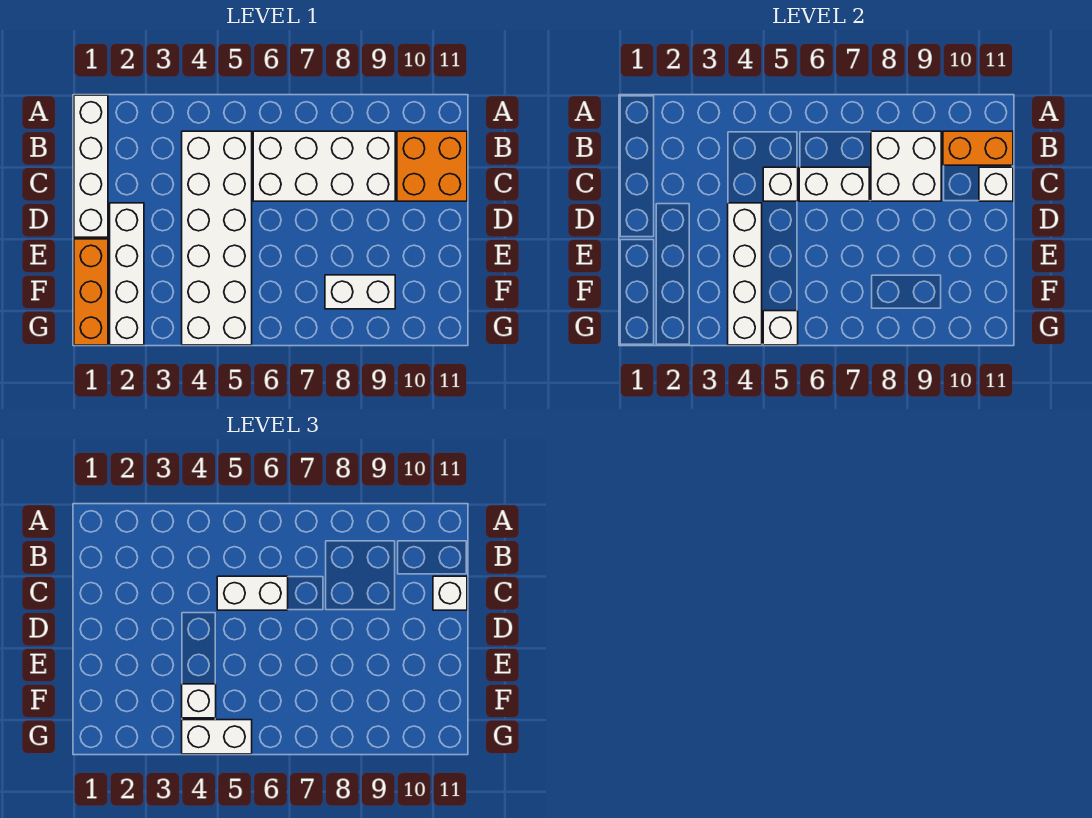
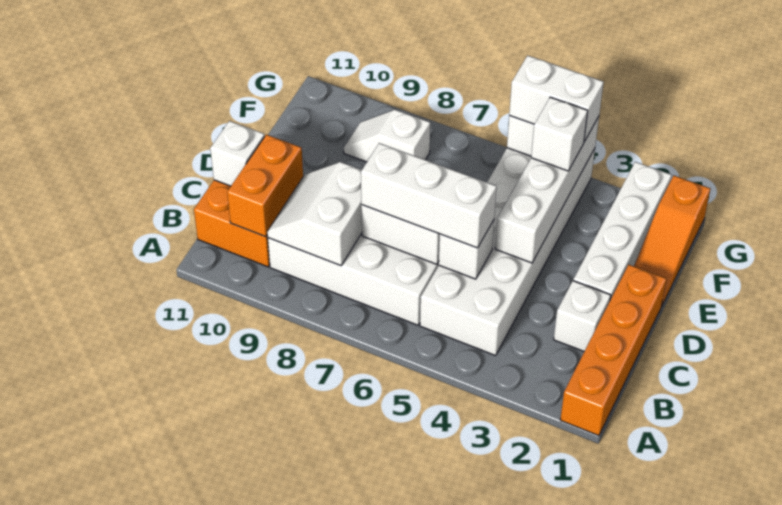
white brick A1:D1 level 1 -> orange brick A1:D1 level 1
white brick B8:C9 level 2 -> white slope B8:C9 level 2 top 8
orange brick B10:B11 level 2 -> orange brick B10:C10 level 2
white brick C5:C6 level 3 -> white brick C5:C7 level 3
white brick C11 level 3 -> white brick C2 level 1
orange brick E1:G1 level 1 -> orange slope E1:G1 level 1 top G
white brick F8:F9 level 1 -> white slope F8:F9 level 1 top 8

